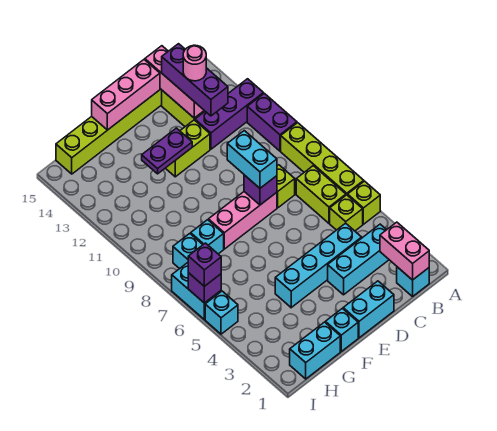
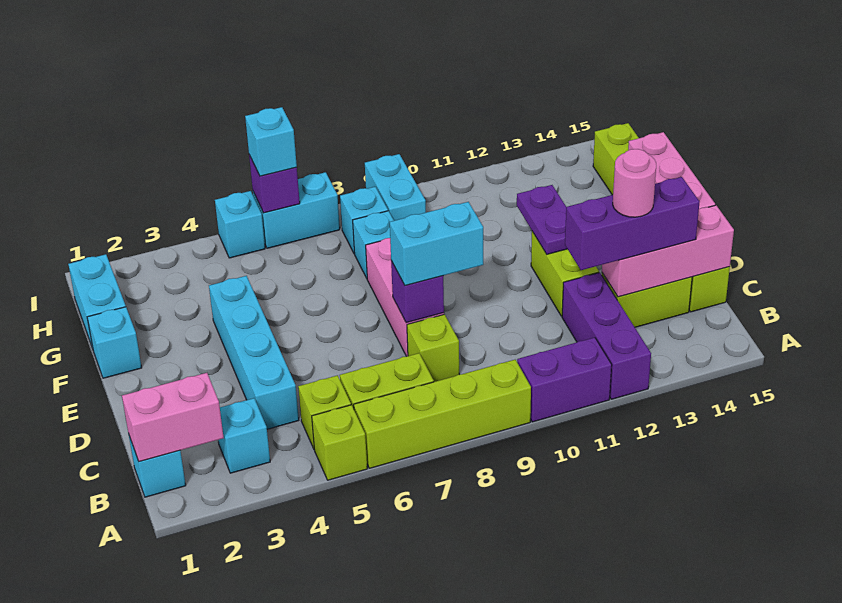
cyan brick B3:D3 level 1 -> cyan brick B3 level 1
cyan brick D1:E1 level 1 -> cyan brick H9:I9 level 1
purple brick I6 level 3 -> cyan brick I6 level 3

